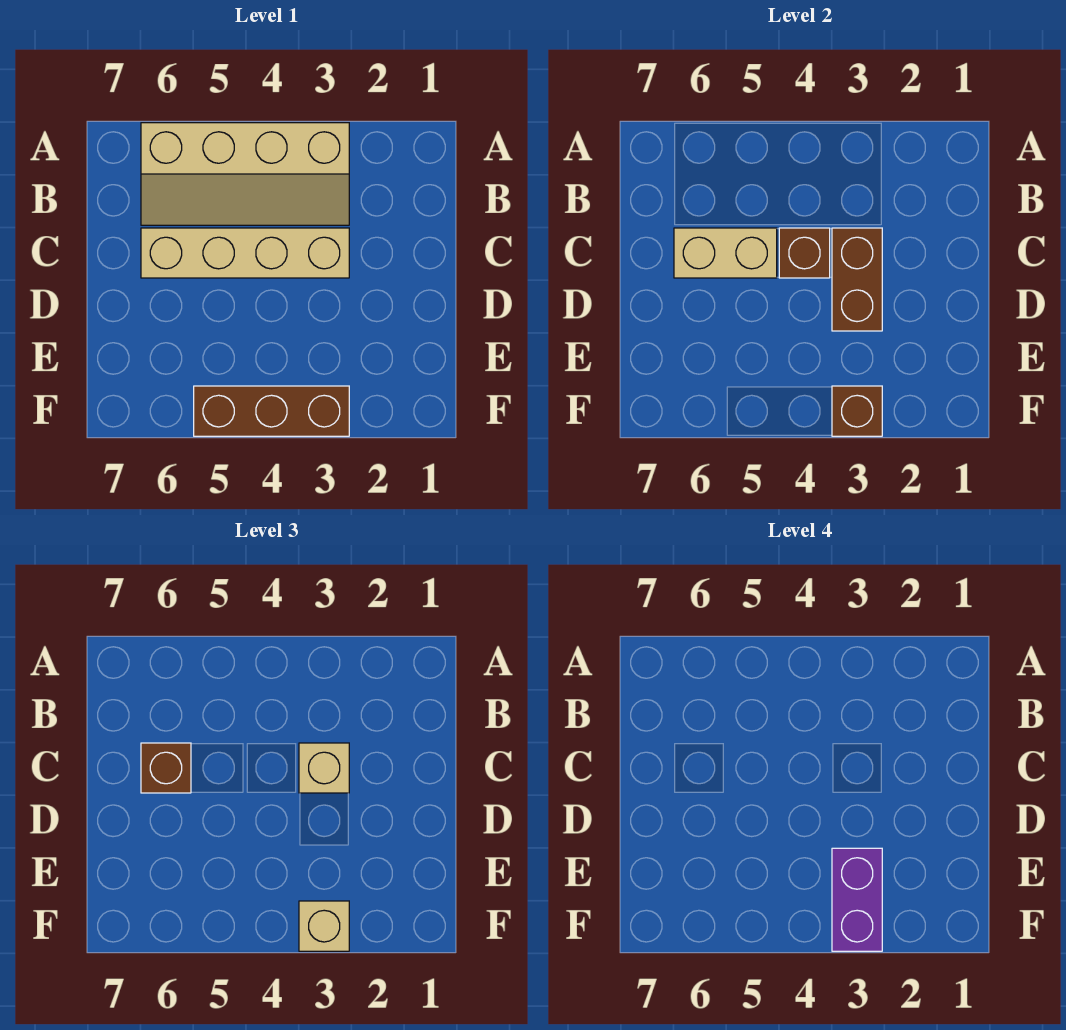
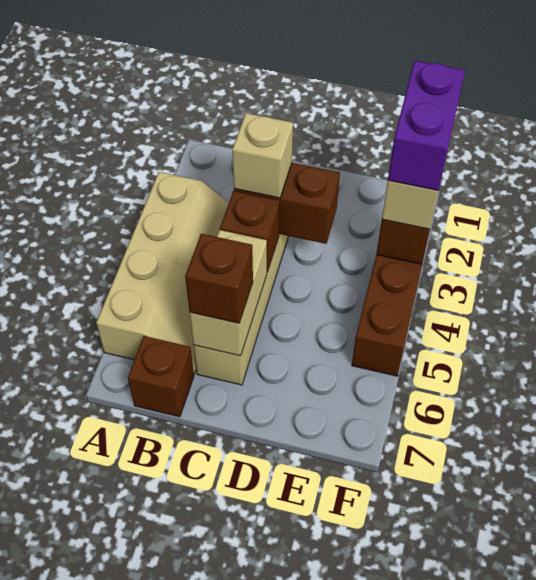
none -> brown brick B7 level 1
purple brick E3:F3 level 4 -> purple brick F2:F3 level 4

